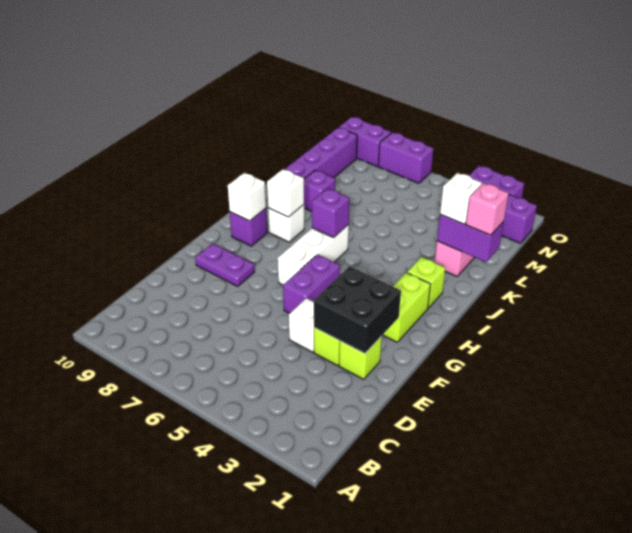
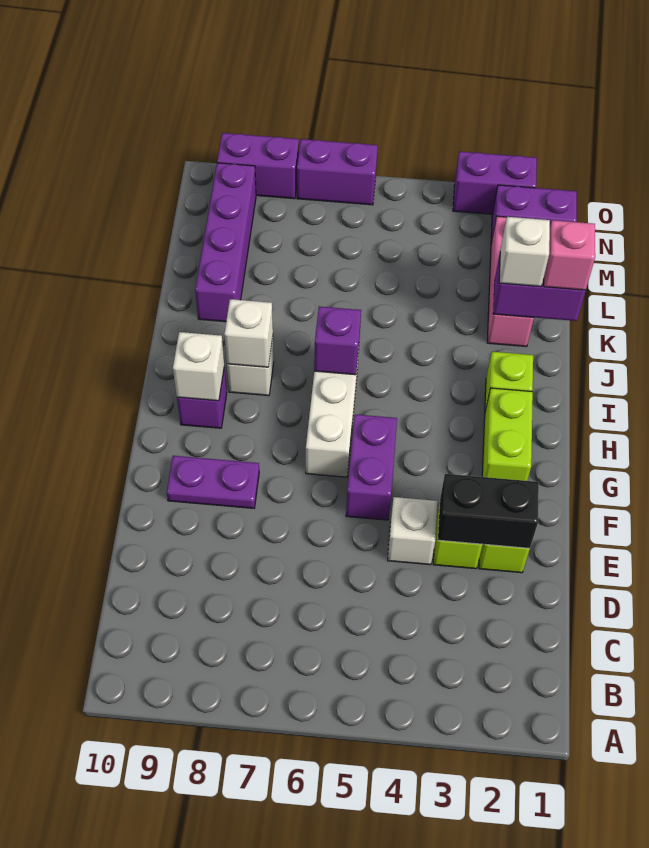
black brick E2:F3 level 2 -> black brick E2:E3 level 2
purple brick K8 level 1 -> none

